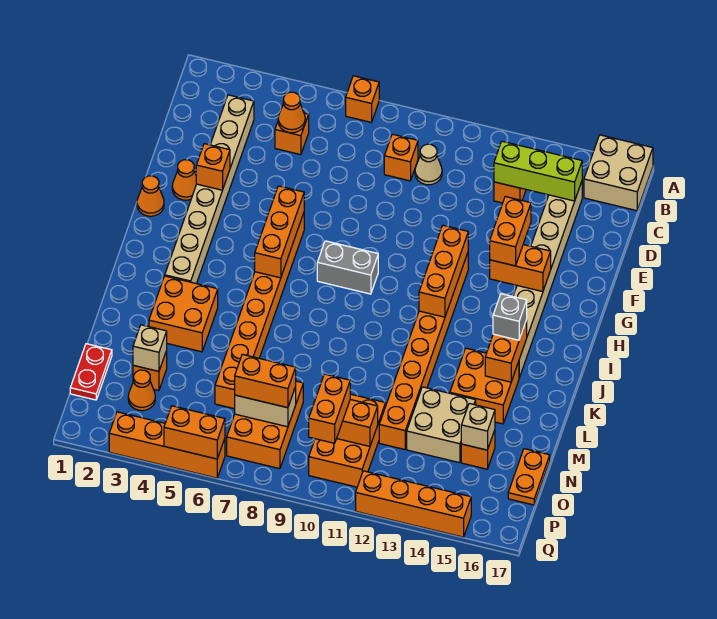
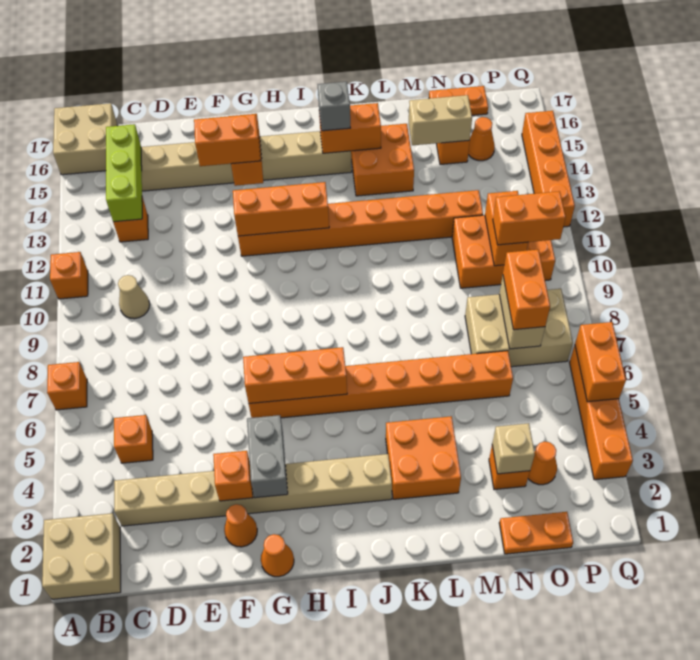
orange cone C5 level 2 -> orange cone O15 level 1
orange brick C9 level 1 -> orange brick A11 level 1
grey brick H8:H9 level 1 -> grey brick G3:G4 level 2
tan brick M13:N14 level 1 -> tan brick A1:B2 level 1
red plate N1:O1 level 1 -> orange plate N1:O1 level 1
orange brick N7:P8 level 1 -> tan brick N7:P8 level 1
tan brick N15 level 2 -> tan brick M15:N15 level 2

